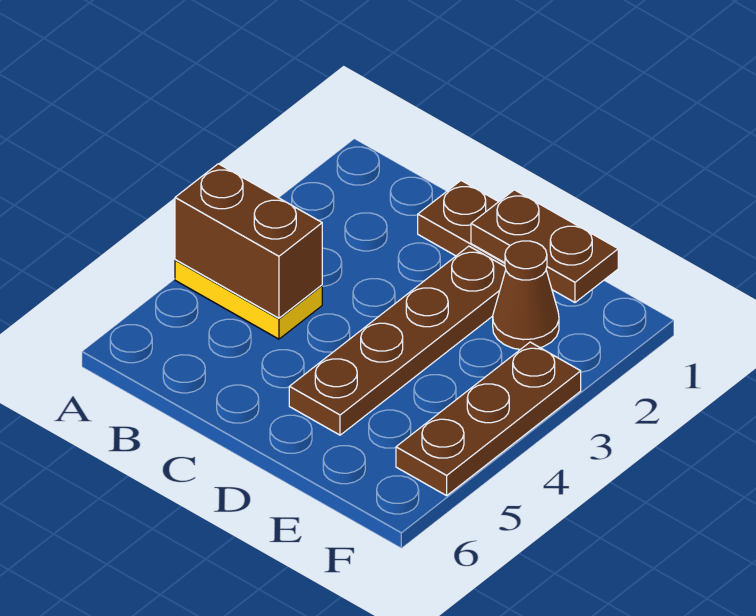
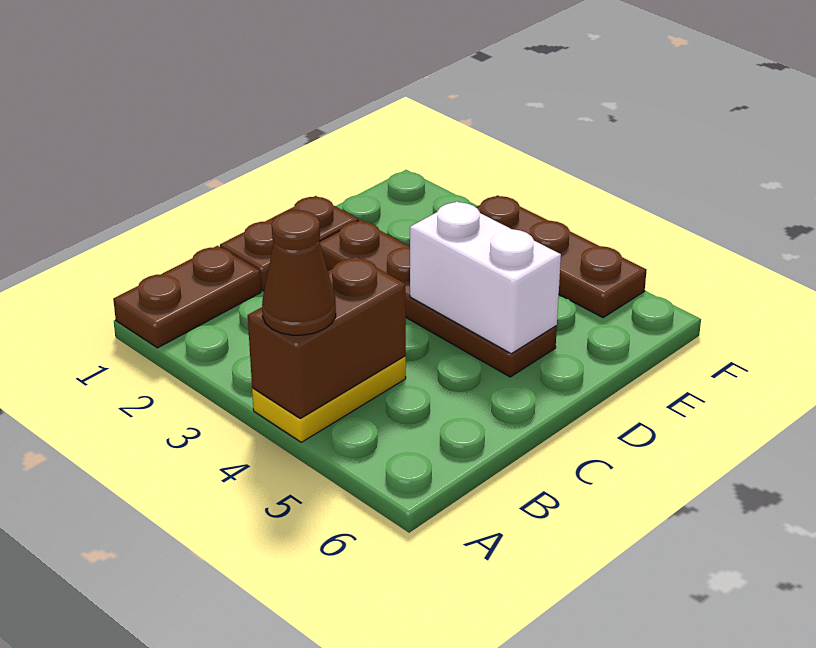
brown plate D1:E1 level 2 -> brown plate A1:B1 level 1
none -> white brick D4:D5 level 2
brown cone E2 level 1 -> brown cone A4 level 3

